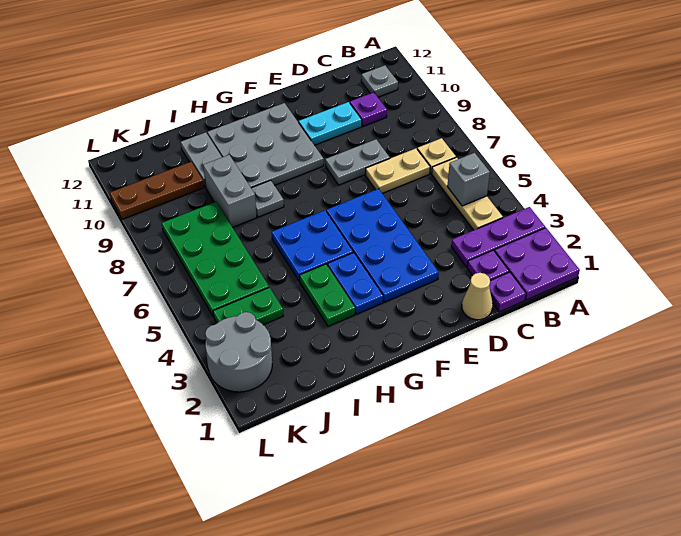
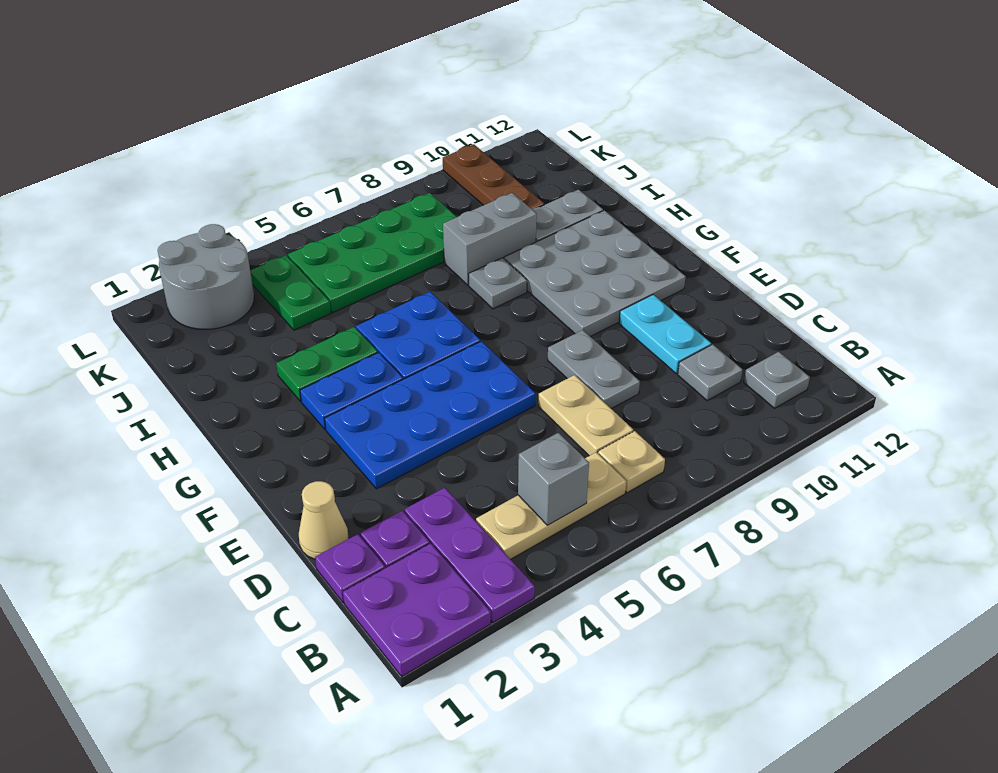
purple plate C10 level 1 -> grey plate C10 level 1

